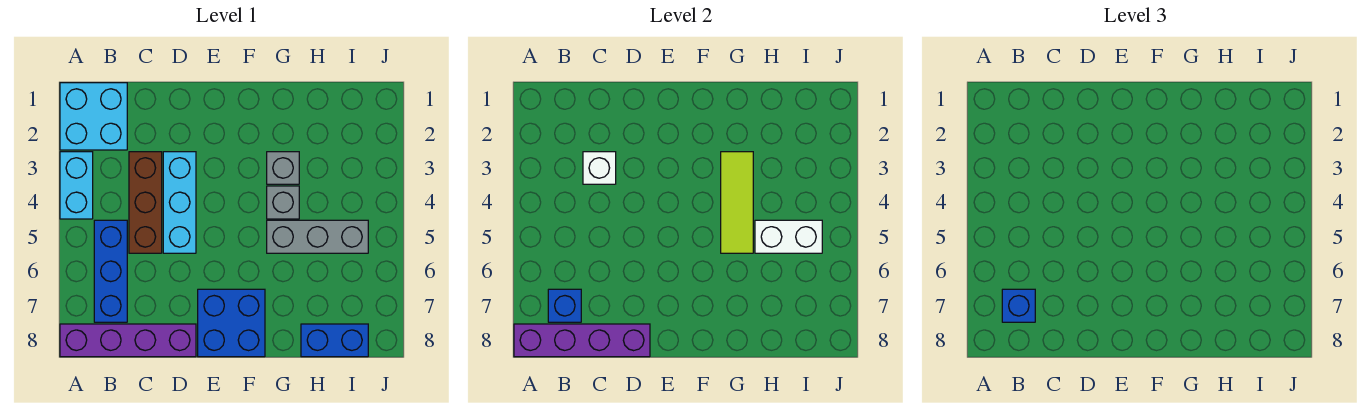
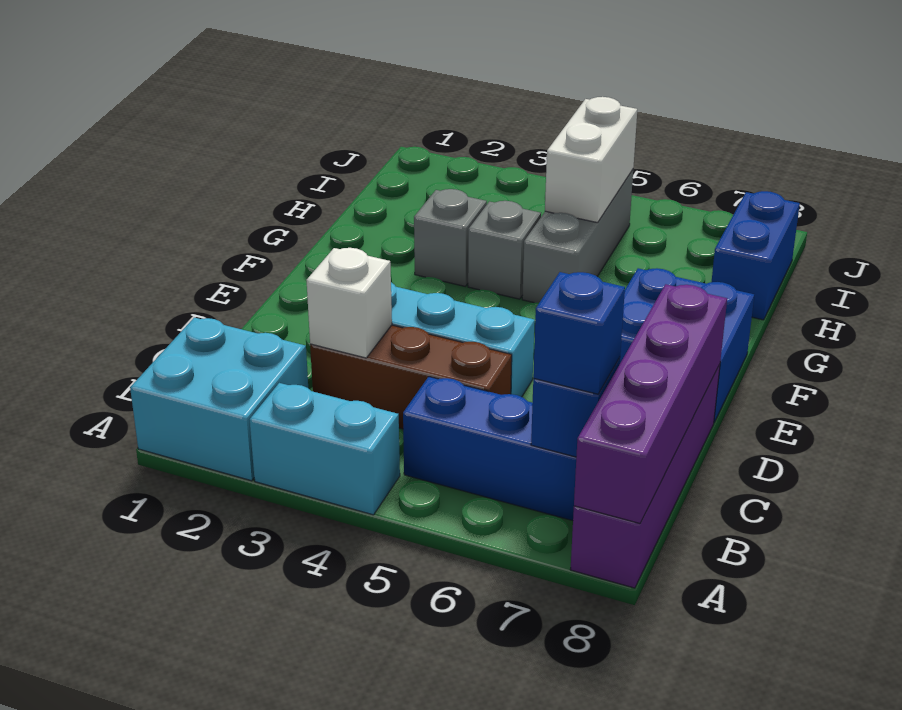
lime tile G3:G5 level 2 -> none

